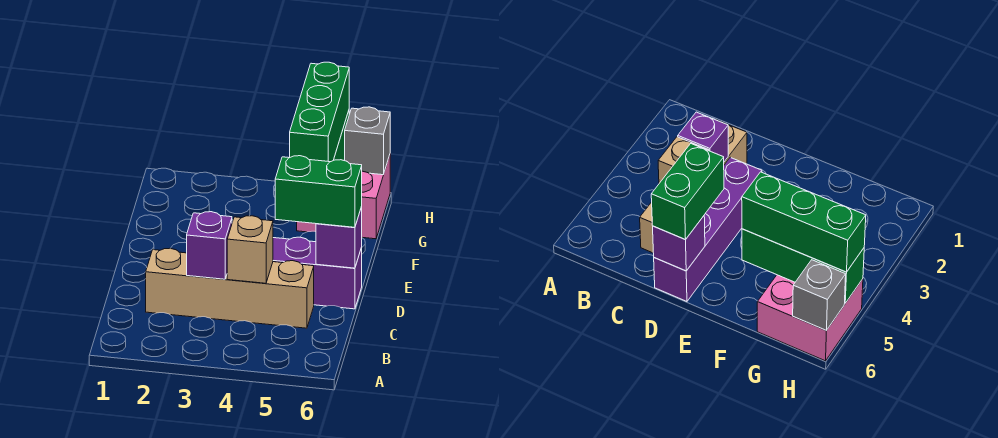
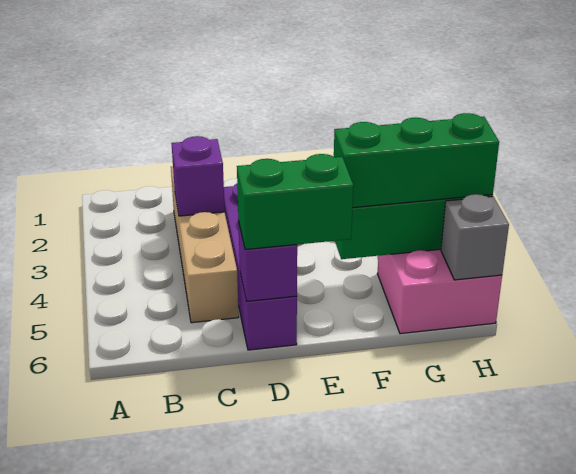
tan brick C4 level 2 -> none
green brick D5:D6 level 3 -> green brick D6:E6 level 3

